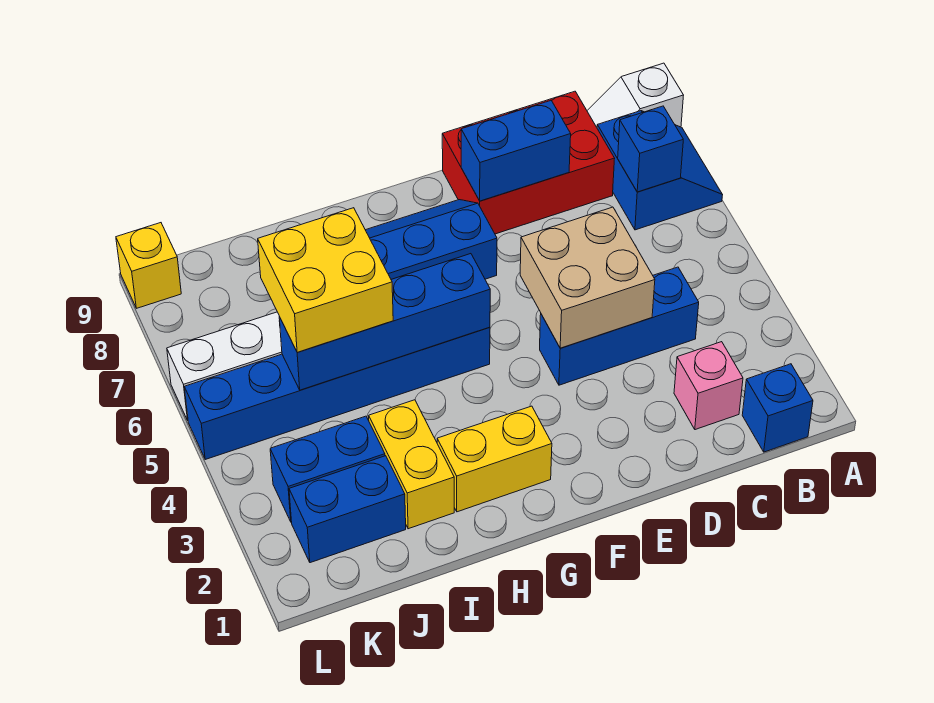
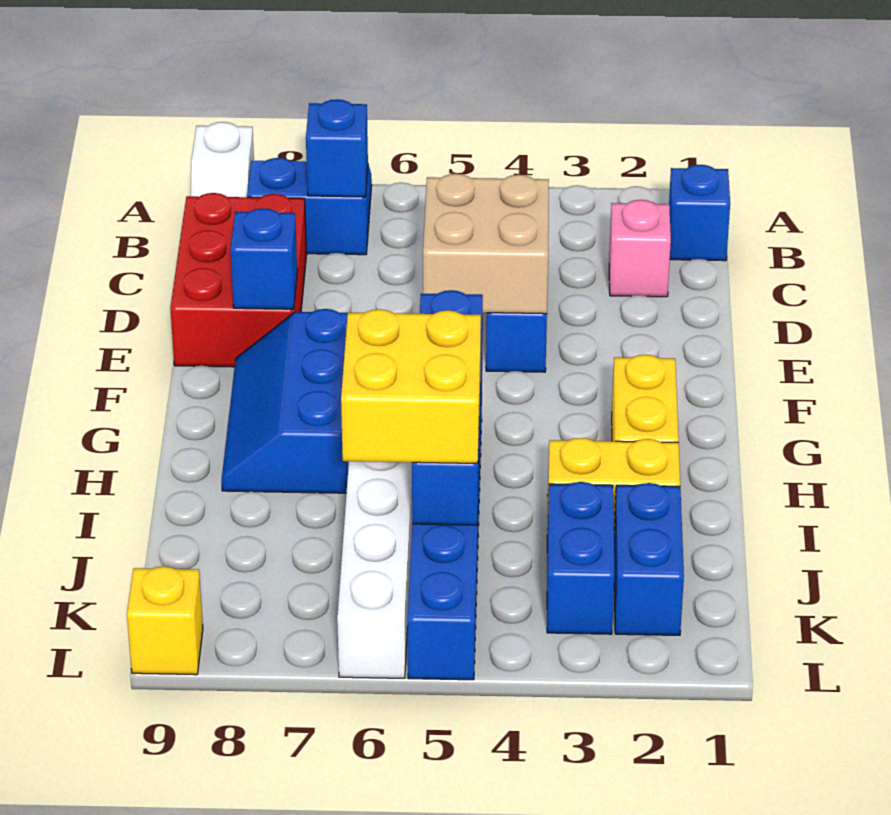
blue brick D8:E8 level 2 -> blue brick E8 level 2

